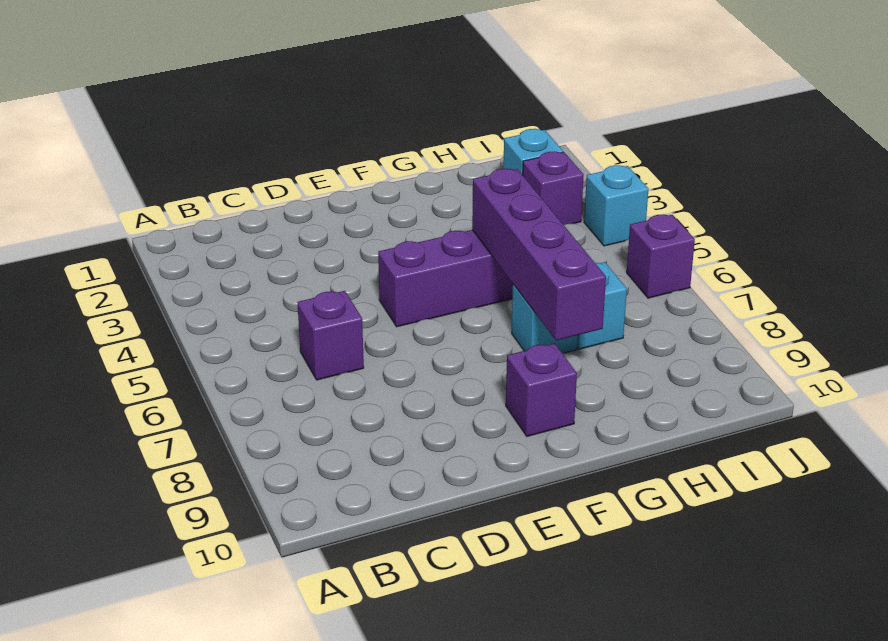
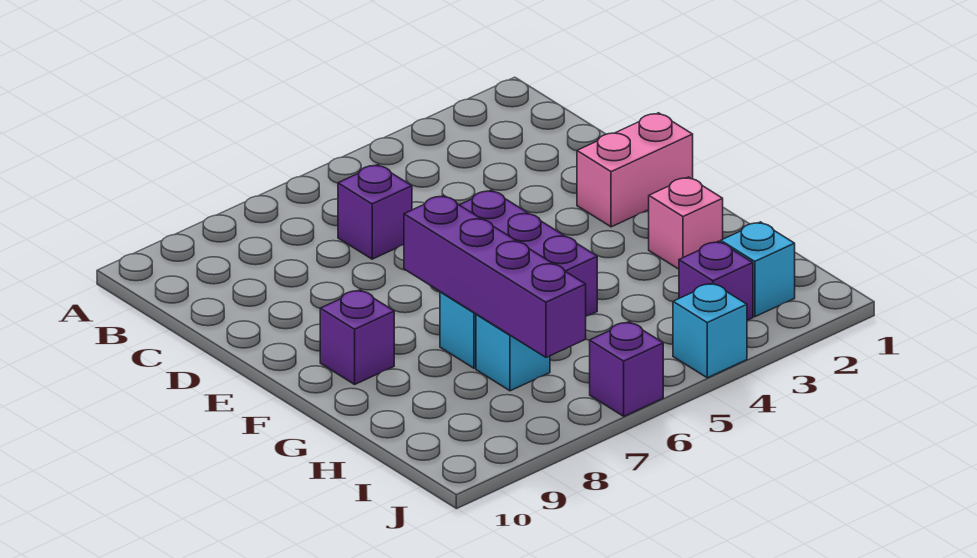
none -> pink brick E1:E2 level 1
none -> pink brick G2 level 1
purple brick G5:G8 level 2 -> purple brick F7:I7 level 2

